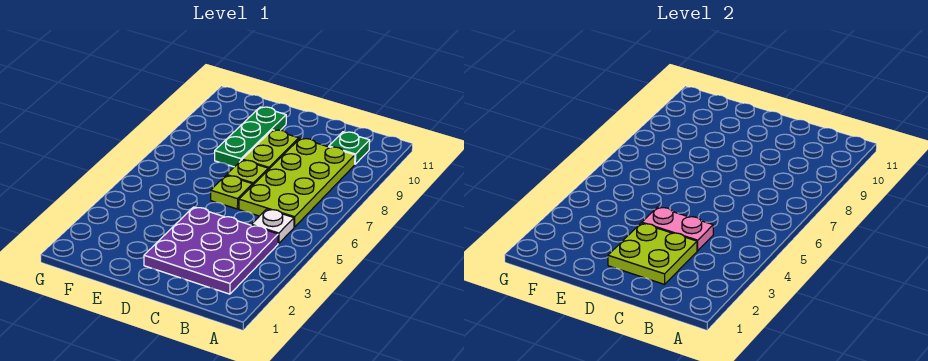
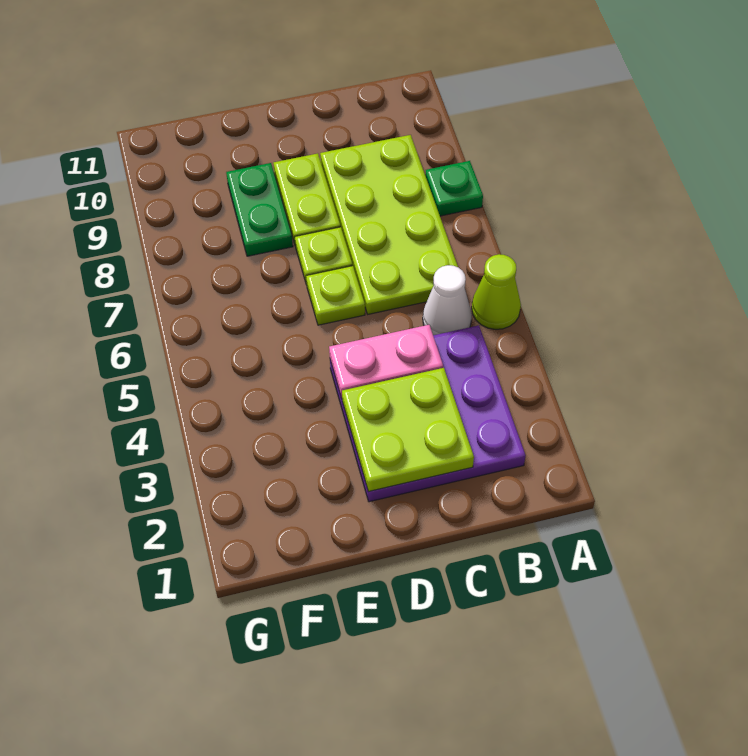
none -> lime cone A5 level 1
white plate B5 level 1 -> white cone B5 level 1
green plate B10 level 1 -> green plate A8 level 1
green plate E8:E10 level 1 -> green plate E8:E9 level 1

